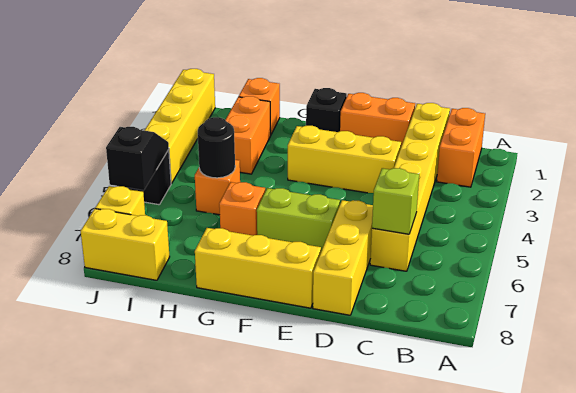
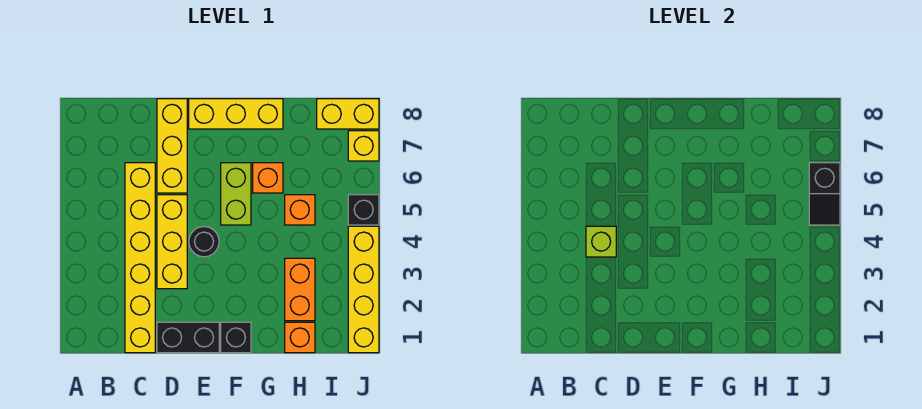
orange brick B1:B2 level 1 -> none
lime brick C6 level 2 -> lime brick C4 level 2
orange brick D1:E1 level 1 -> black brick D1:E1 level 1
yellow brick D3:F3 level 1 -> yellow brick D3:D5 level 1
lime brick E6:F6 level 1 -> lime brick F5:F6 level 1
black round brick H5 level 2 -> black round brick E4 level 1

